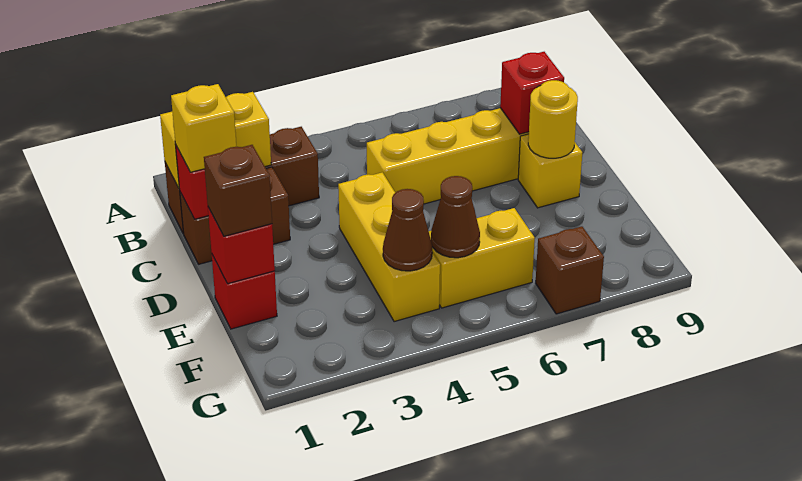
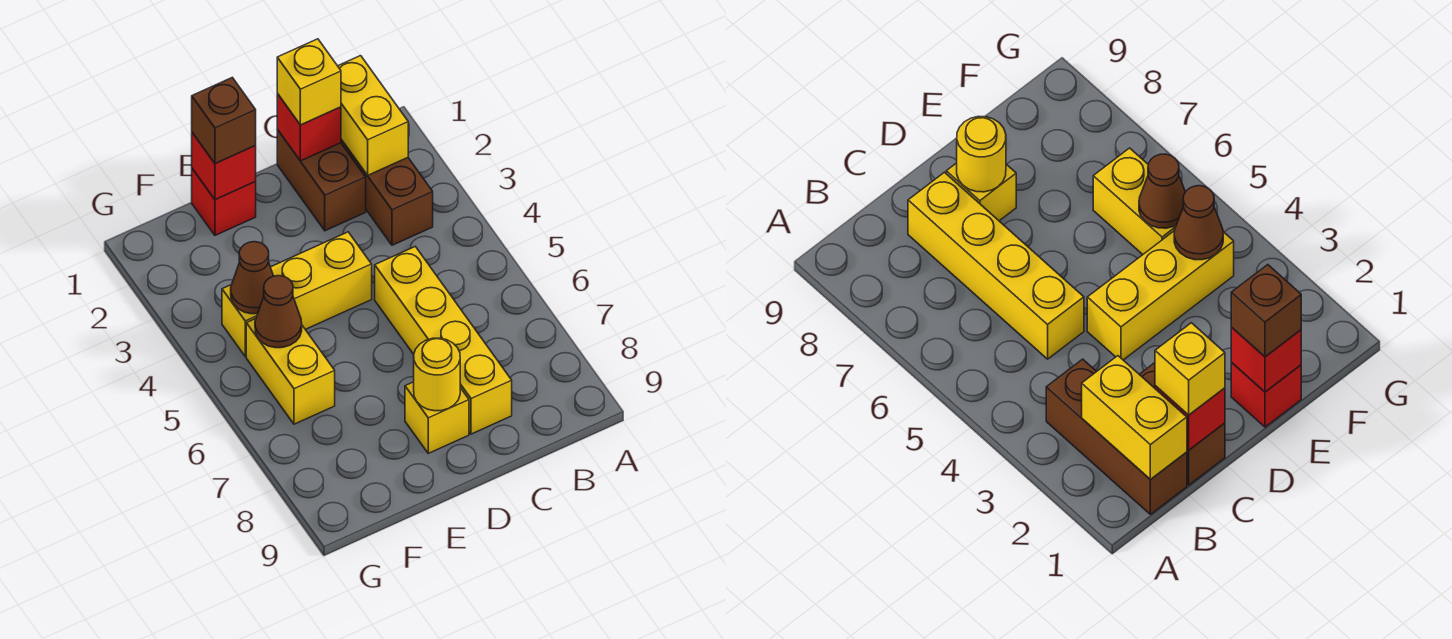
red brick C8 level 2 -> none
brown brick G7 level 1 -> none

